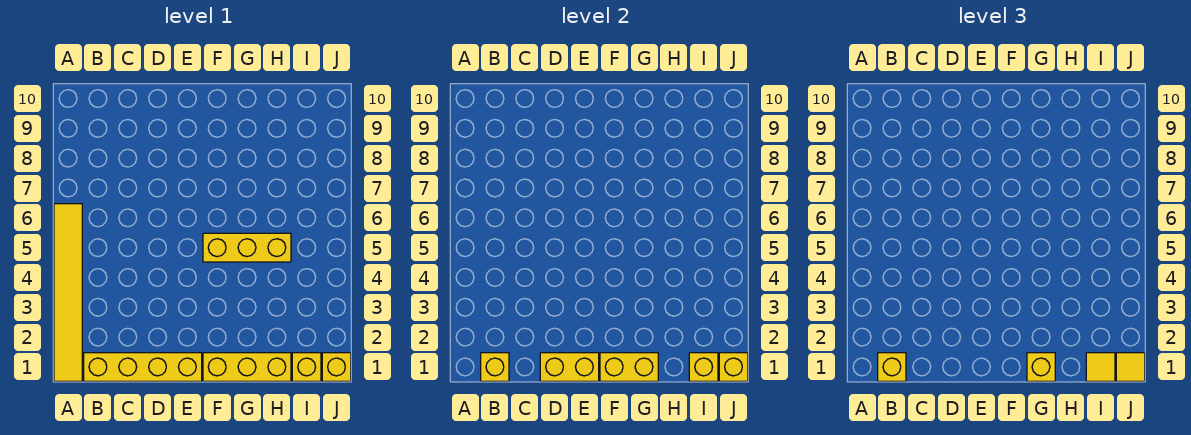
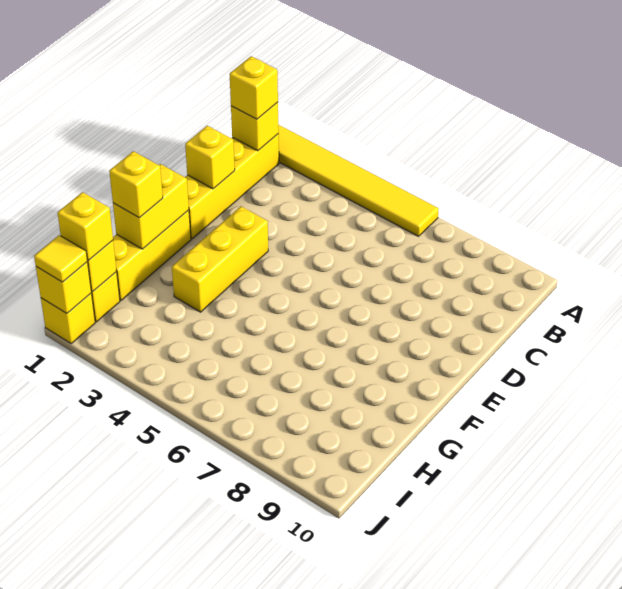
yellow brick D1:E1 level 2 -> yellow brick D1 level 2
yellow brick F5:H5 level 1 -> yellow brick E3:G3 level 1
yellow tile I1 level 3 -> yellow brick I1 level 3

